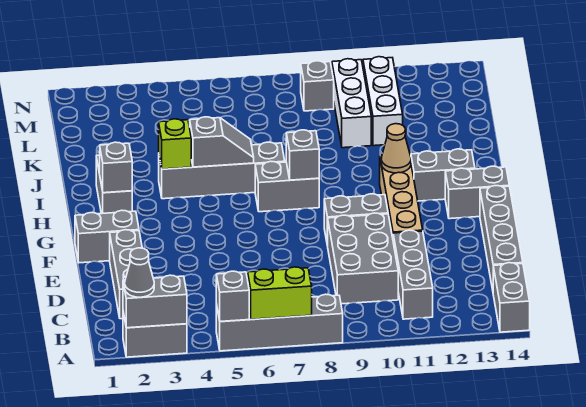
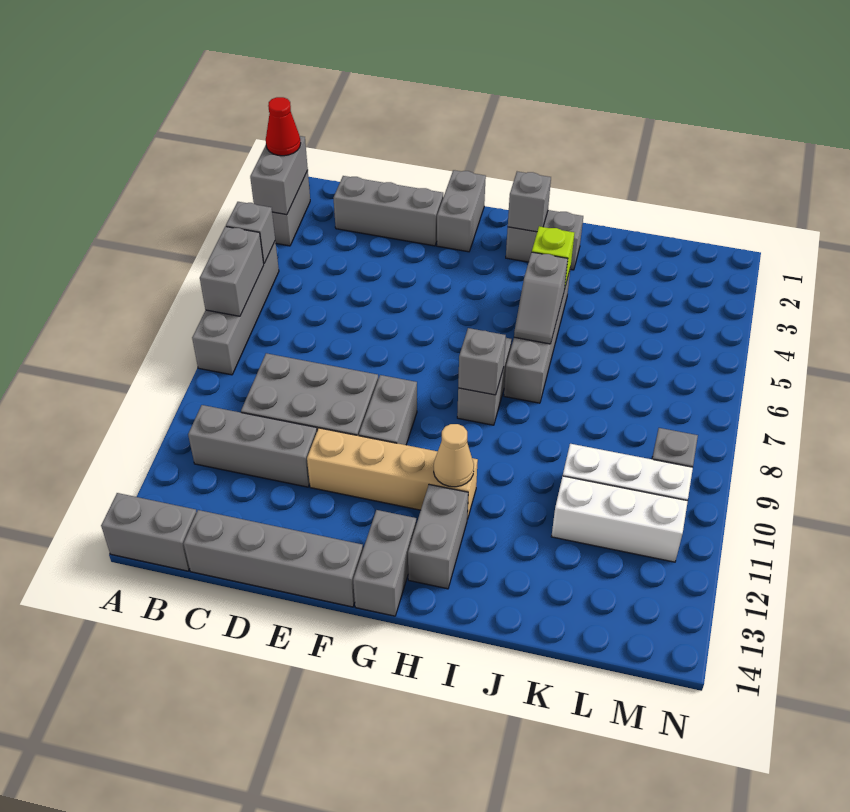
grey cone A2 level 3 -> red cone A2 level 3
lime brick A6:A7 level 2 -> grey brick A6:A7 level 2

